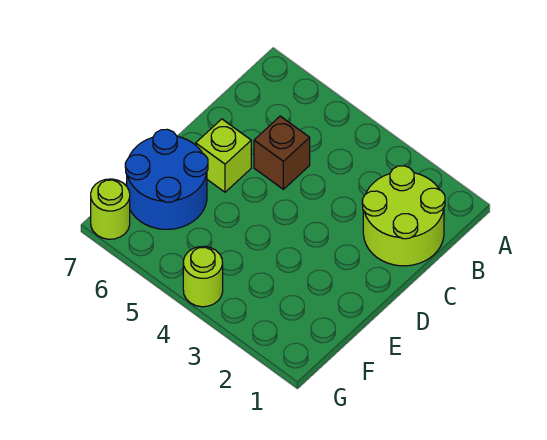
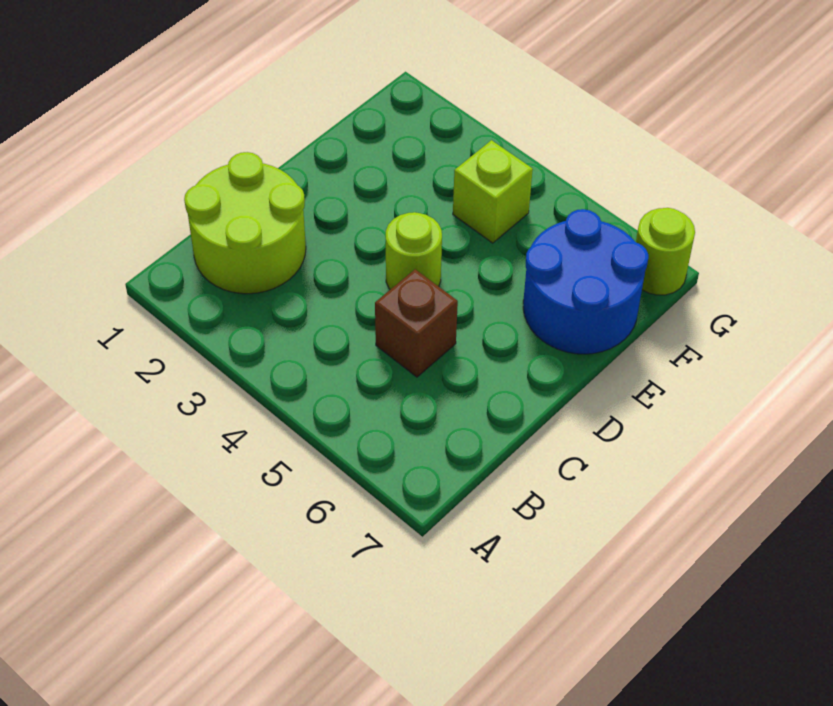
lime brick D6 level 1 -> lime brick F4 level 1
lime round brick G4 level 1 -> lime round brick D4 level 1

